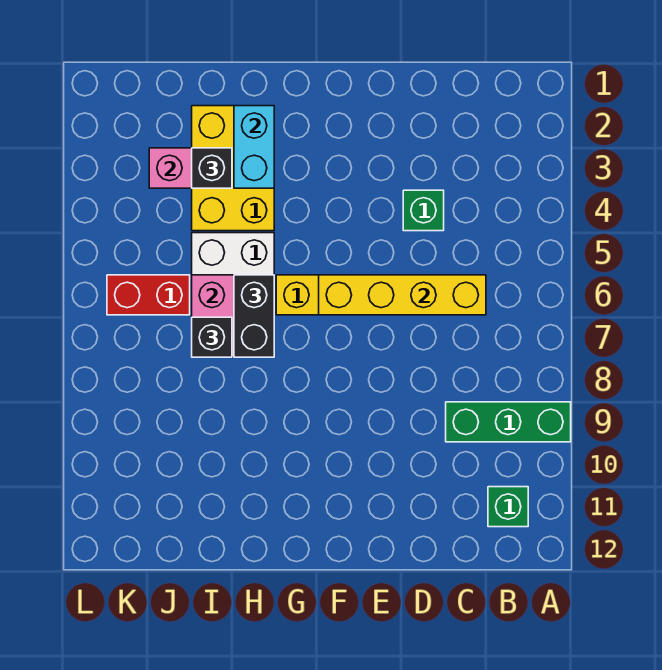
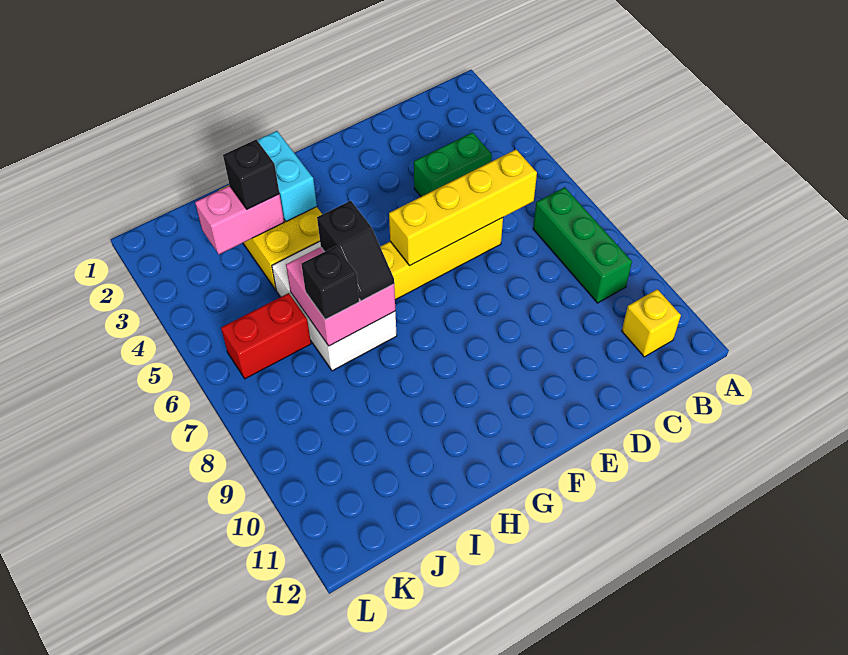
green brick A9:C9 level 1 -> green brick B7:B9 level 1
green brick B11 level 1 -> yellow brick B11 level 1
green brick D4 level 1 -> green brick C4:D4 level 1
black brick H6:H7 level 3 -> black slope H6:H7 level 3 top 6

